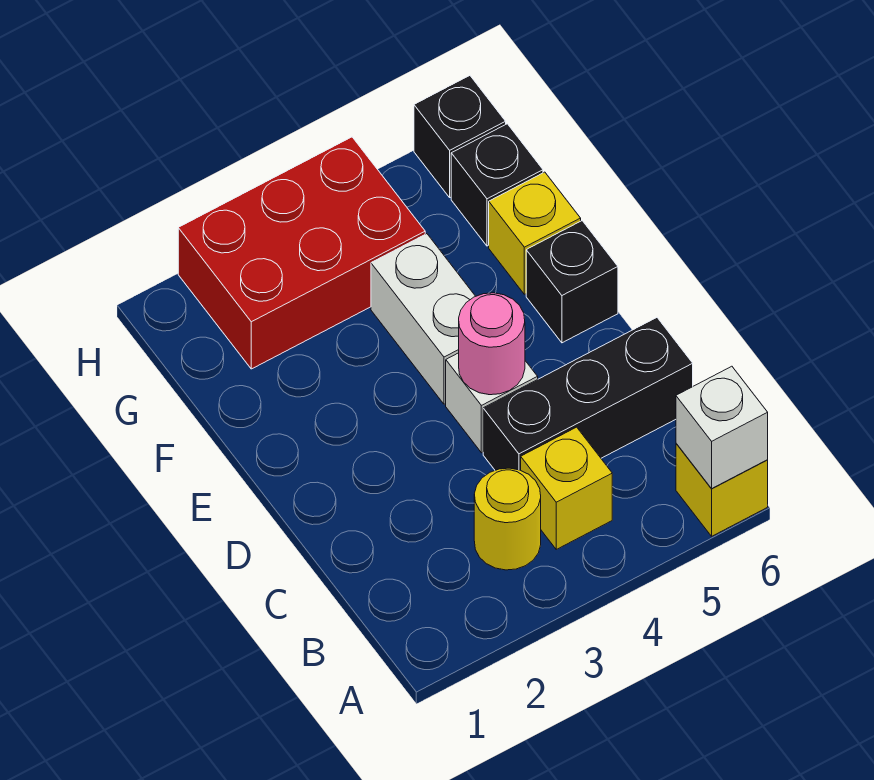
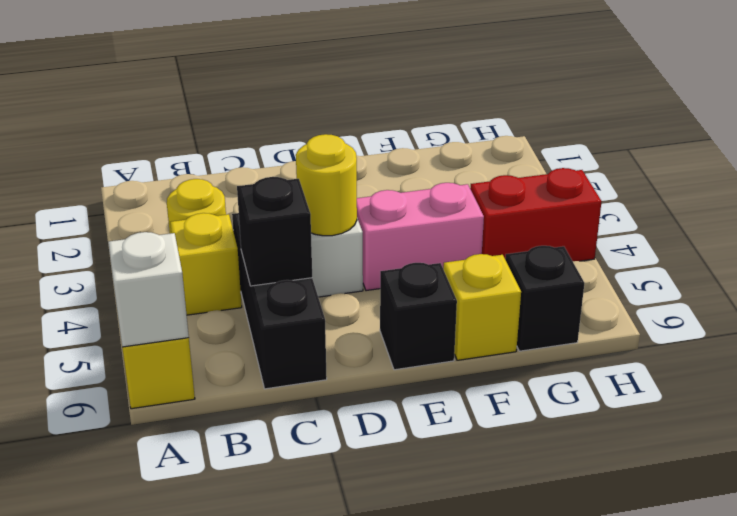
pink round brick D4 level 2 -> yellow round brick D4 level 2
white brick E4:F4 level 1 -> pink brick E4:F4 level 1
red brick G2:H4 level 1 -> red brick G4:H4 level 1
black brick H6 level 1 -> black brick C5 level 2

